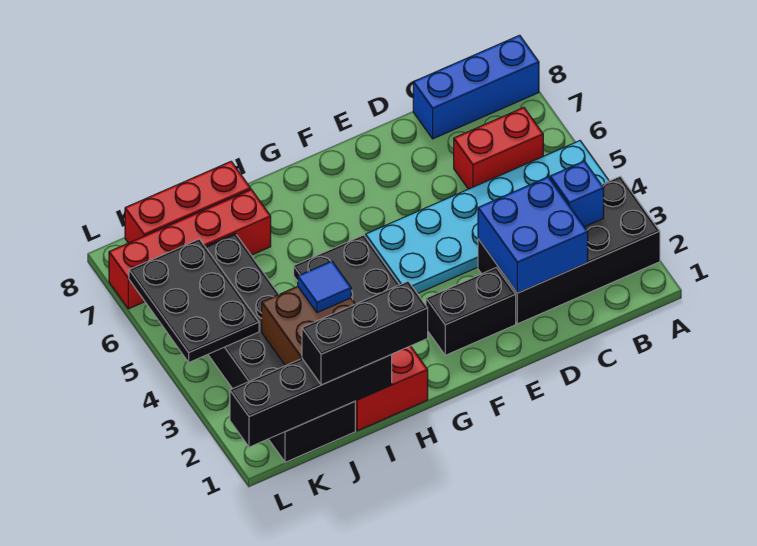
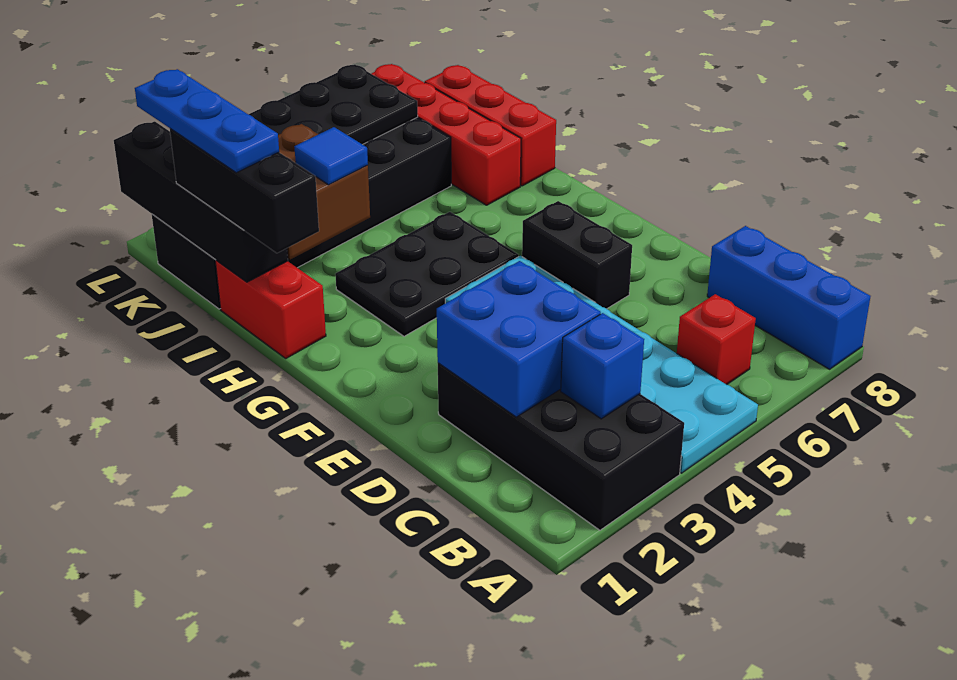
red brick B6:C6 level 1 -> red brick B6 level 1
black brick E2:F2 level 1 -> black brick E6:F6 level 1
none -> blue plate I1:K1 level 4

